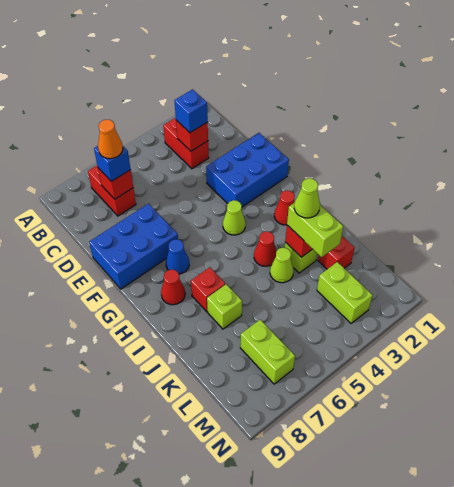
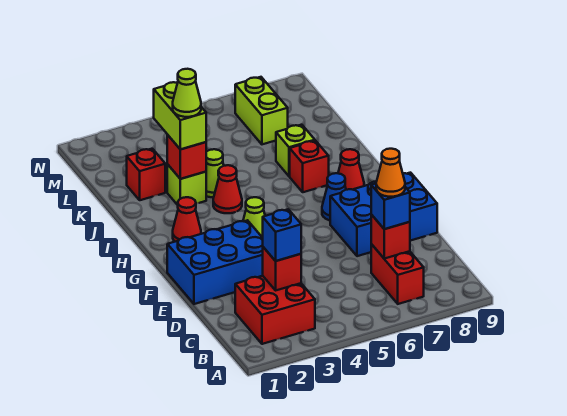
red brick B3:C3 level 1 -> red brick B2:C3 level 1
lime brick L3:M3 level 1 -> none

